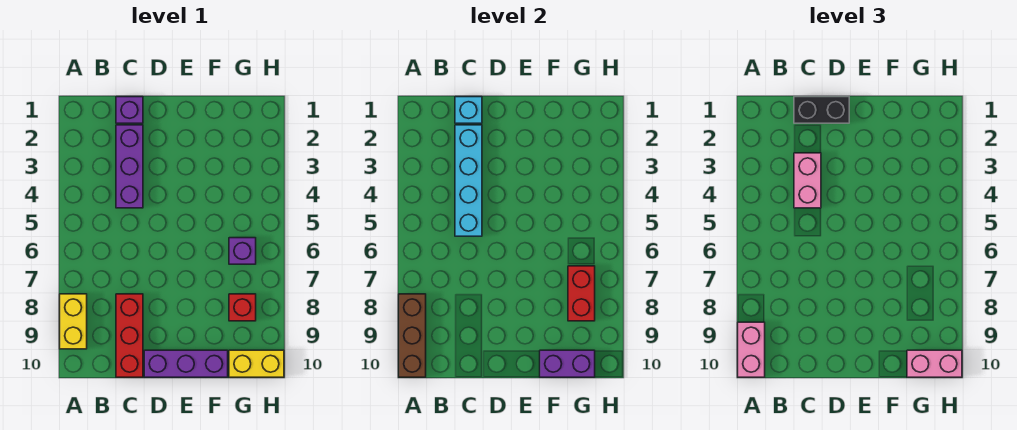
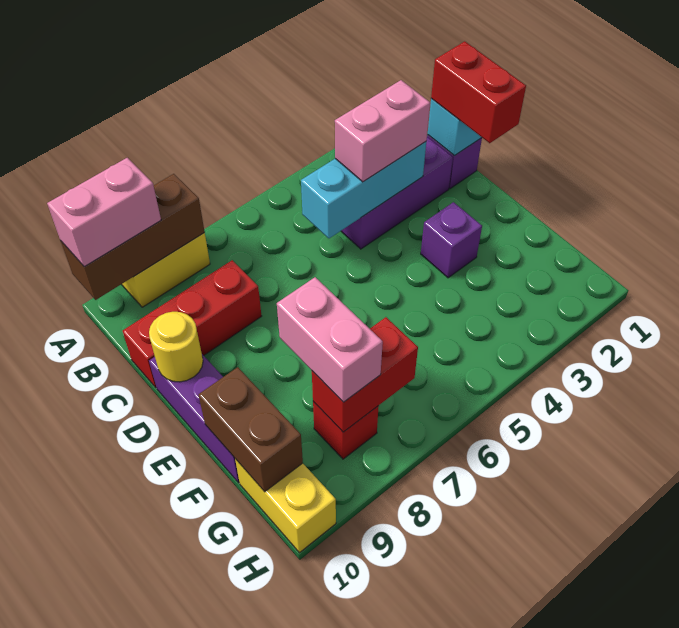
black brick C1:D1 level 3 -> red brick C1:D1 level 3
cyan brick C2:C5 level 2 -> cyan brick C3:C5 level 2
none -> yellow round brick D10 level 2
purple brick F10:G10 level 2 -> brown brick F10:G10 level 2
purple brick G6 level 1 -> purple brick E3 level 1
pink brick G10:H10 level 3 -> pink brick F8:G8 level 3

